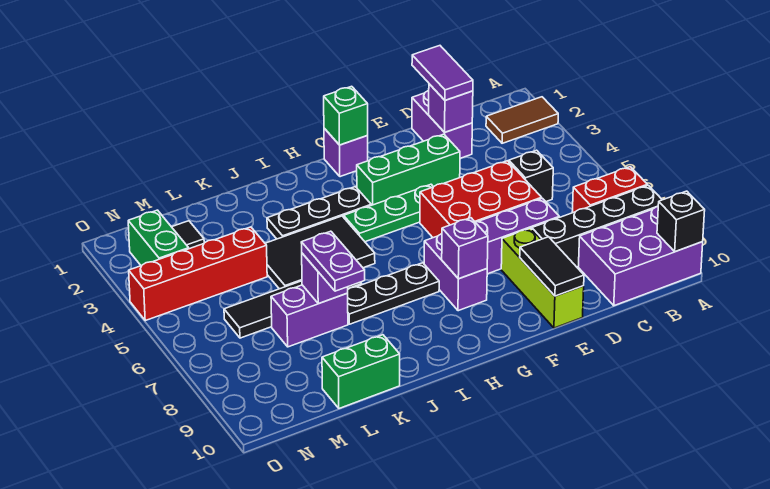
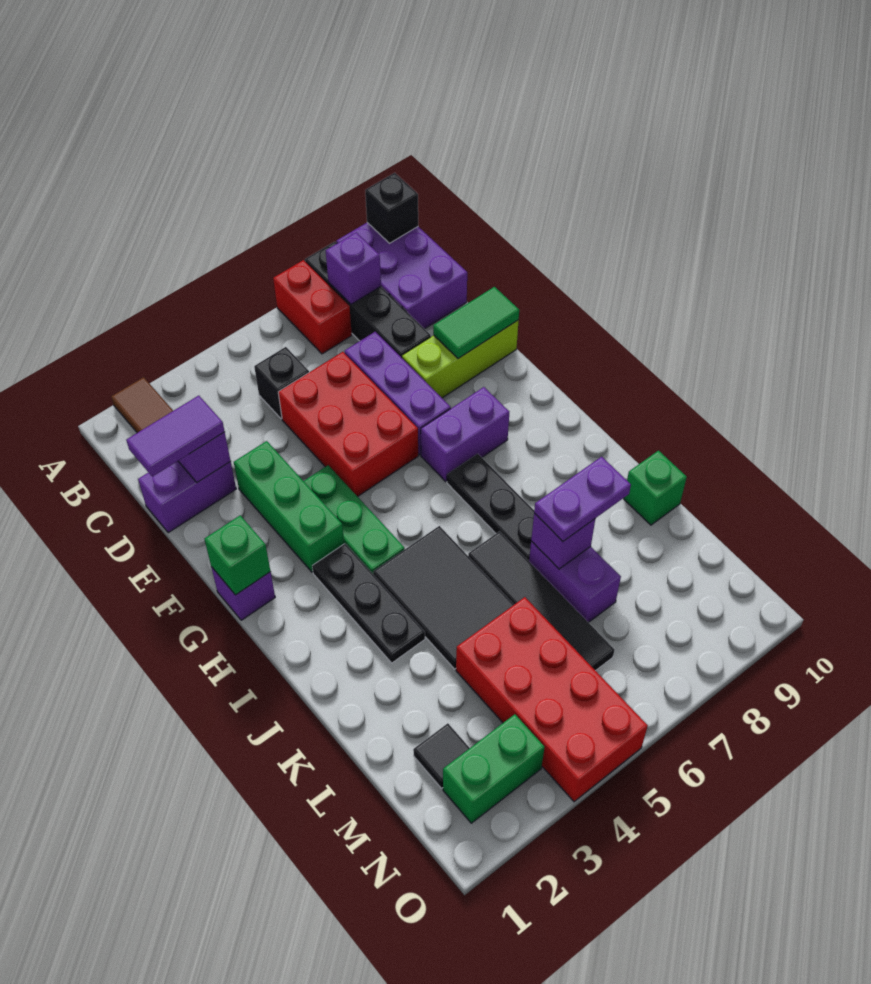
black tile E9:E10 level 2 -> green tile E9:E10 level 2
purple brick G8 level 2 -> purple brick B8 level 2
green brick K10:L10 level 1 -> green brick K10 level 1
red brick L4:O4 level 1 -> red brick L4:O5 level 1

